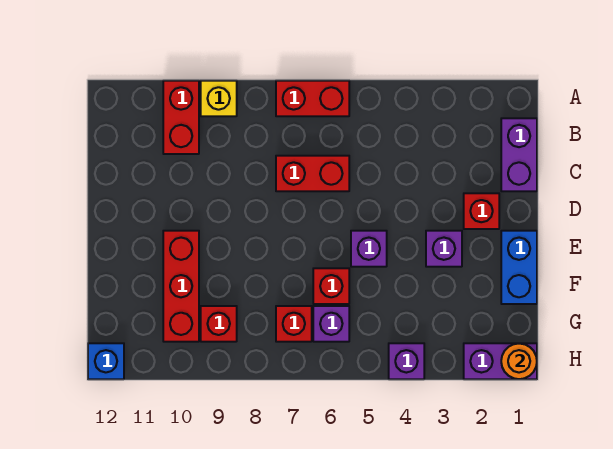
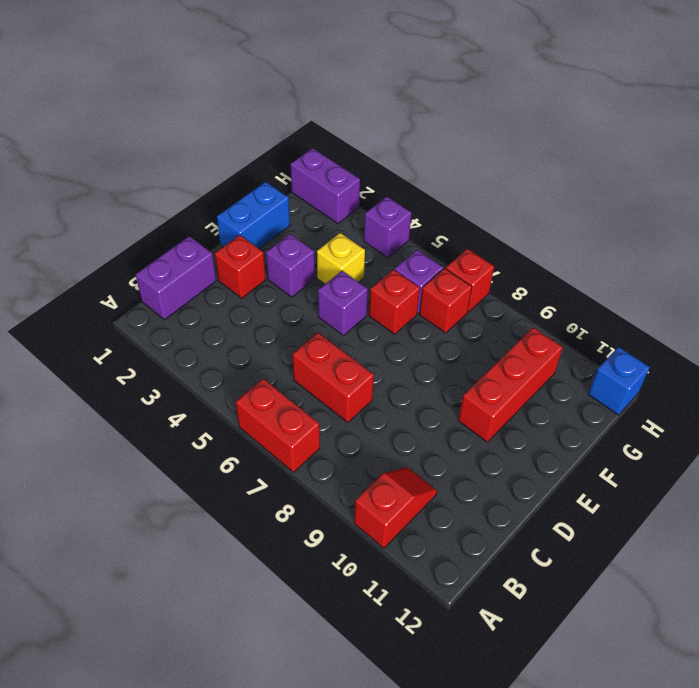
yellow brick A9 level 1 -> yellow brick F4 level 1
red brick A10:B10 level 1 -> red slope A10:B10 level 1 top A
red brick G9 level 1 -> red brick H7 level 1
orange round brick H1 level 2 -> none

